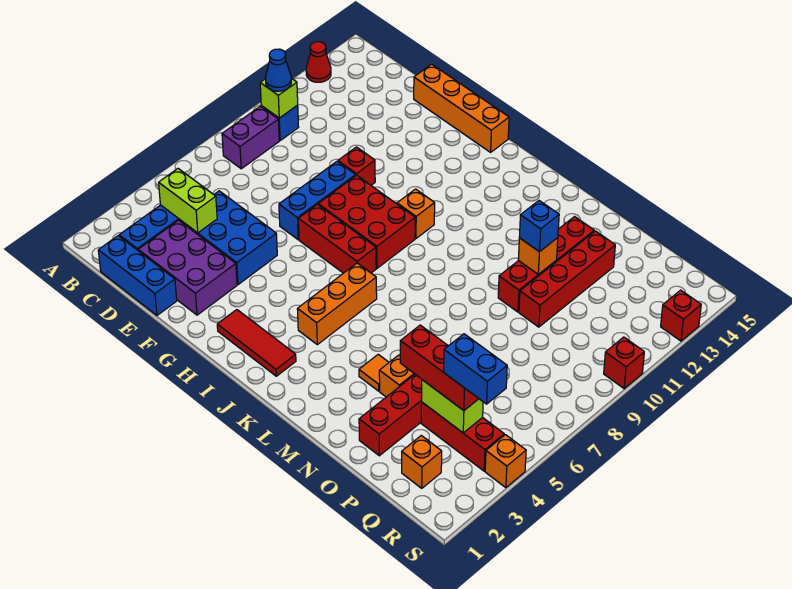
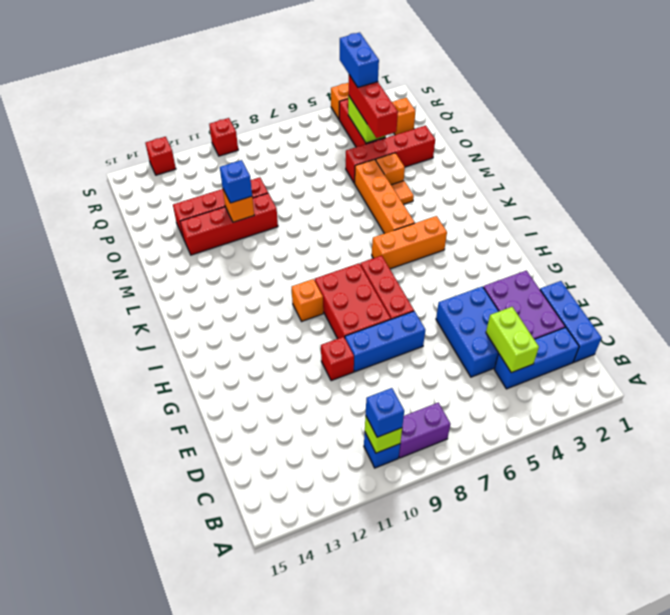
red cone A13 level 1 -> none
blue cone B10 level 3 -> blue brick B10 level 3
orange brick E15:H15 level 1 -> orange brick K5:N5 level 1
red tile H2:J2 level 1 -> none

